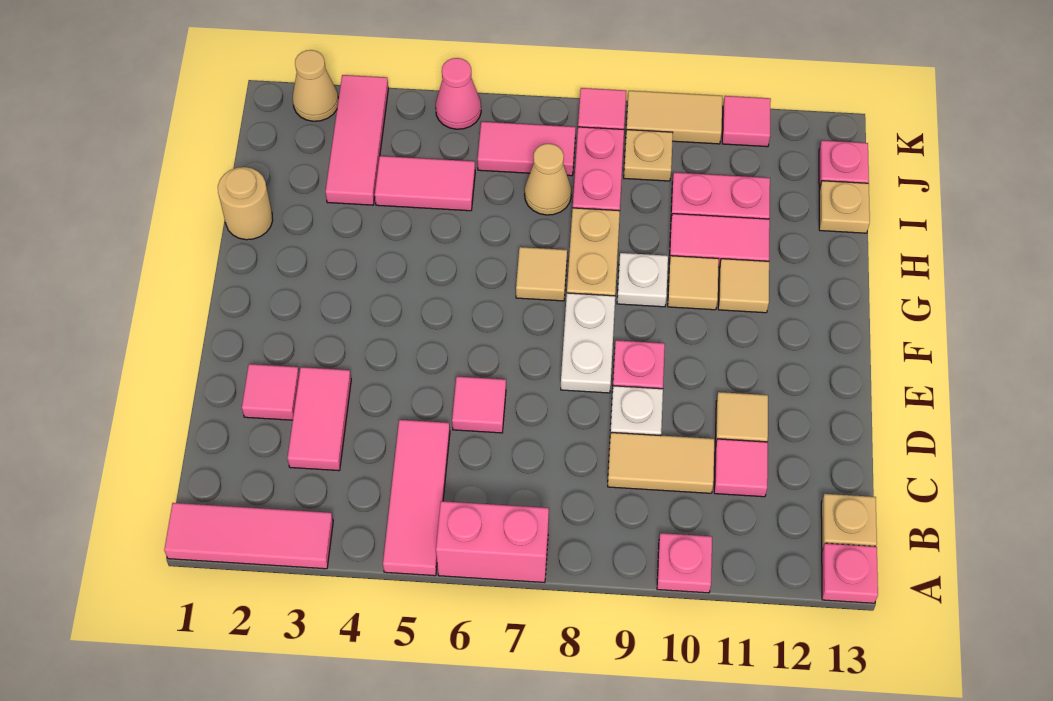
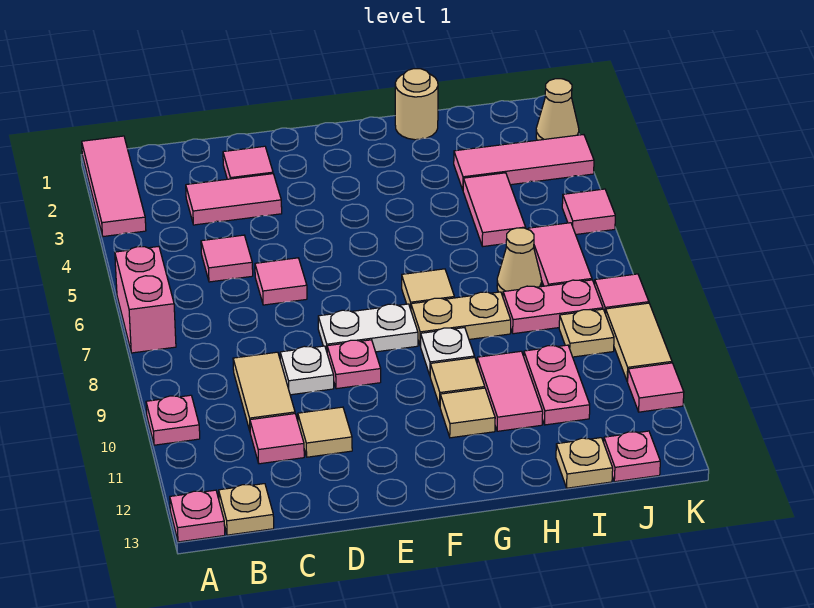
pink tile A5:C5 level 1 -> pink tile C5 level 1
pink cone K5 level 1 -> pink tile K5 level 1

